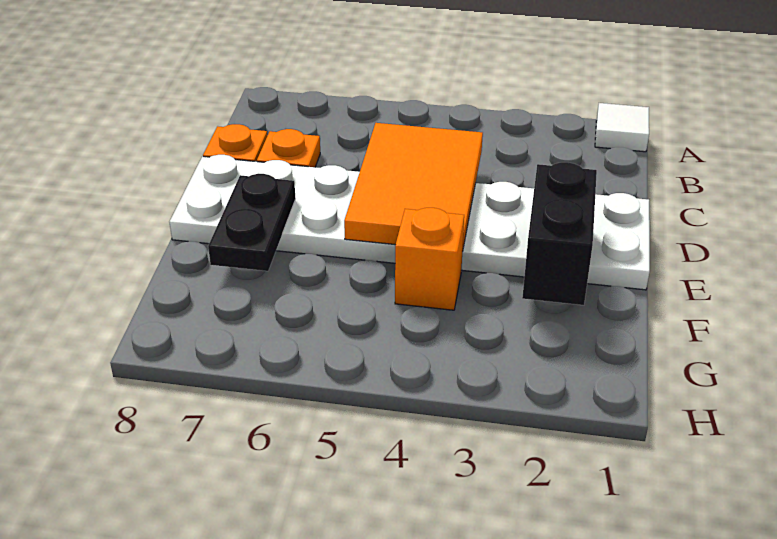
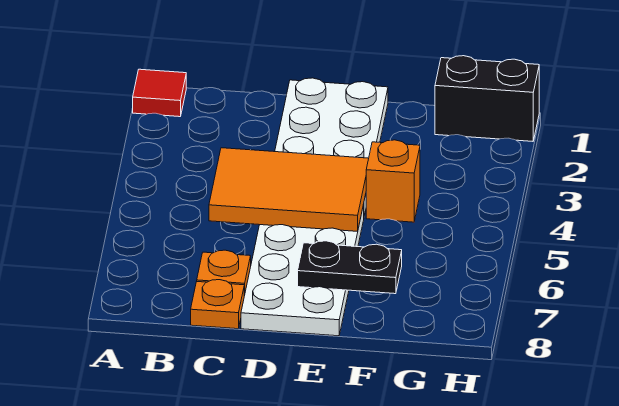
white tile A1 level 1 -> red tile A1 level 1
black brick E2:F2 level 2 -> black brick G1:H1 level 1

